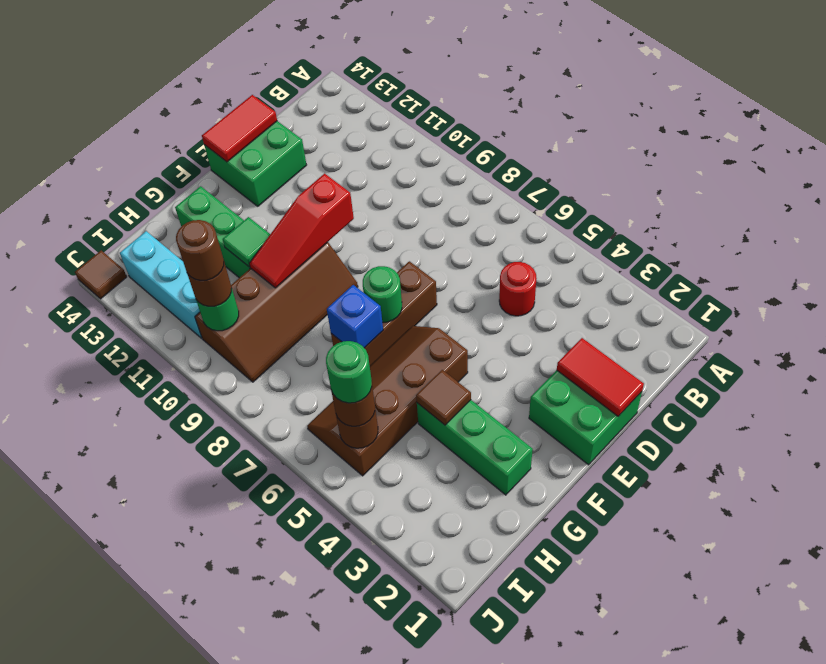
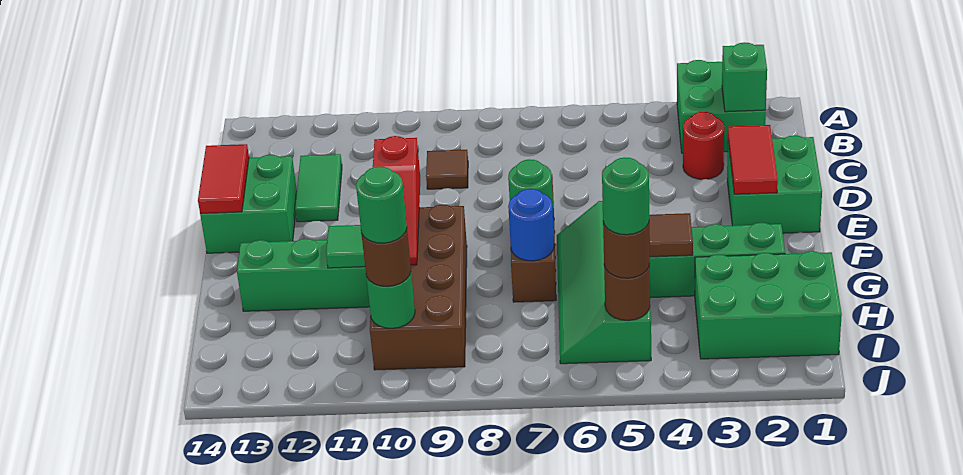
none -> green brick A2:B3 level 1
none -> green brick B2 level 2
red round brick C5 level 1 -> red round brick C3 level 1
none -> green tile C12:D12 level 1
red tile D1:D2 level 2 -> red tile D2:E2 level 2
brown slope F5:I6 level 1 top 5 -> green slope F5:I6 level 1 top 5
brown slope F9:I10 level 1 top 10 -> brown brick F9:I10 level 1
blue brick G7 level 2 -> blue round brick G7 level 2
none -> green brick H1:I3 level 1
brown round brick I10 level 4 -> green round brick I10 level 4
cyan brick I11:I13 level 1 -> none
brown tile J14 level 1 -> brown tile C9 level 1

